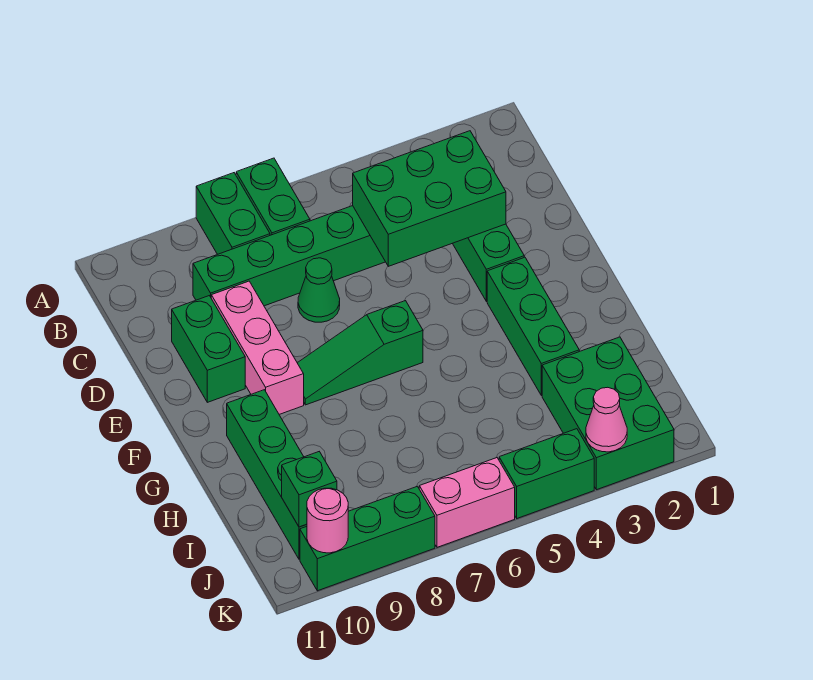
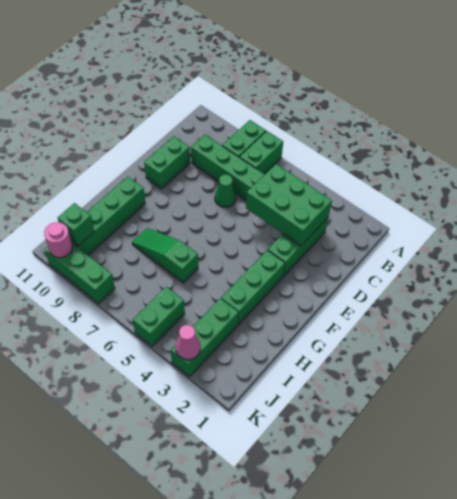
pink brick D9:F9 level 1 -> none
green slope F6:F8 level 1 top 6 -> green slope H6:H8 level 1 top 6
green brick I2:K3 level 1 -> green brick I3:K3 level 1
green brick K4:K5 level 1 -> green brick J5:K5 level 1
pink brick K6:K7 level 1 -> none

